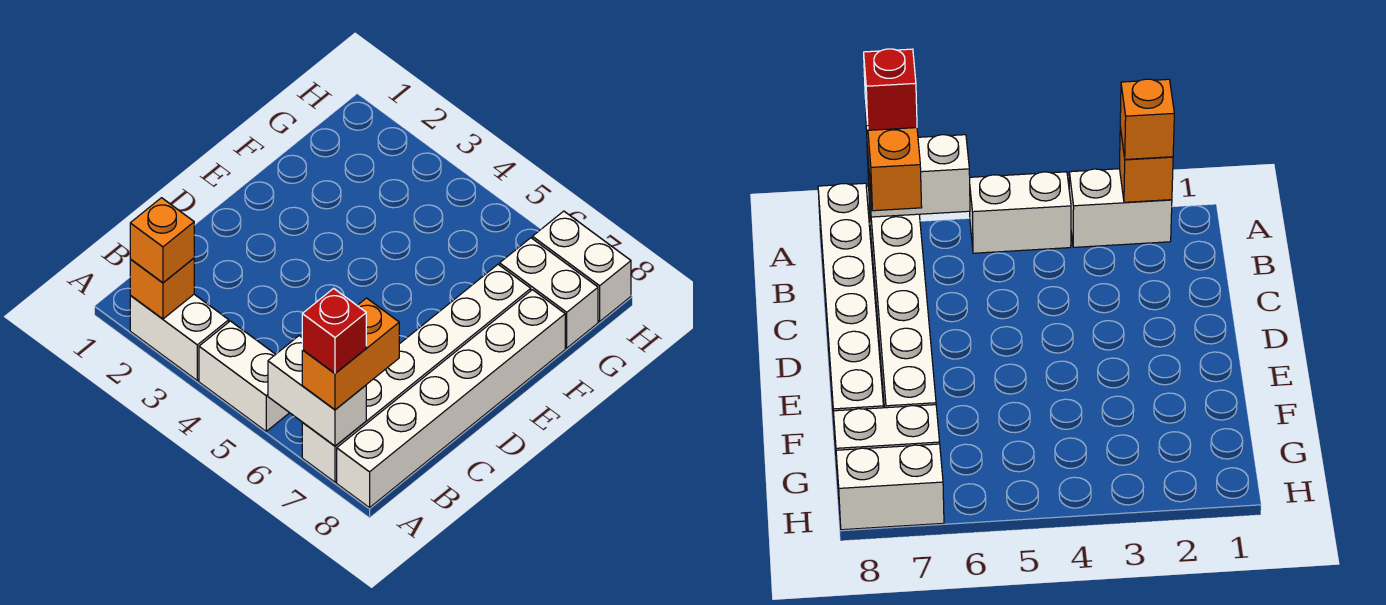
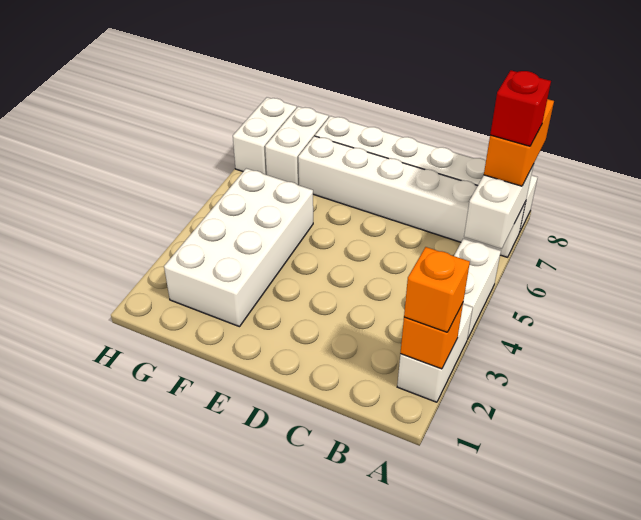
orange brick A7:B7 level 3 -> orange brick A7:A8 level 3
none -> white brick F2:G5 level 1

